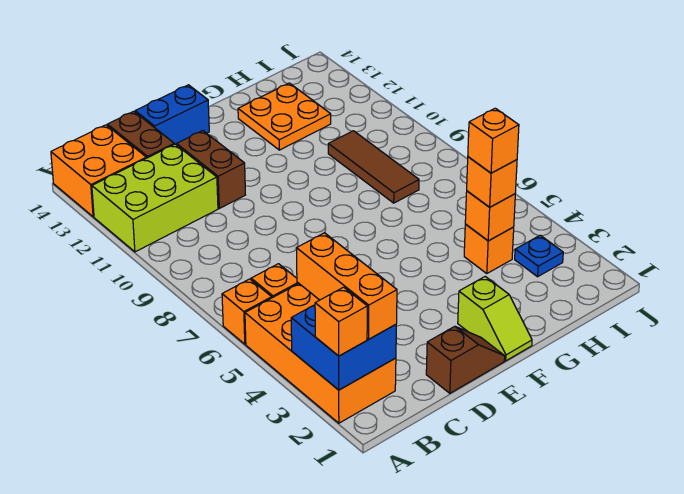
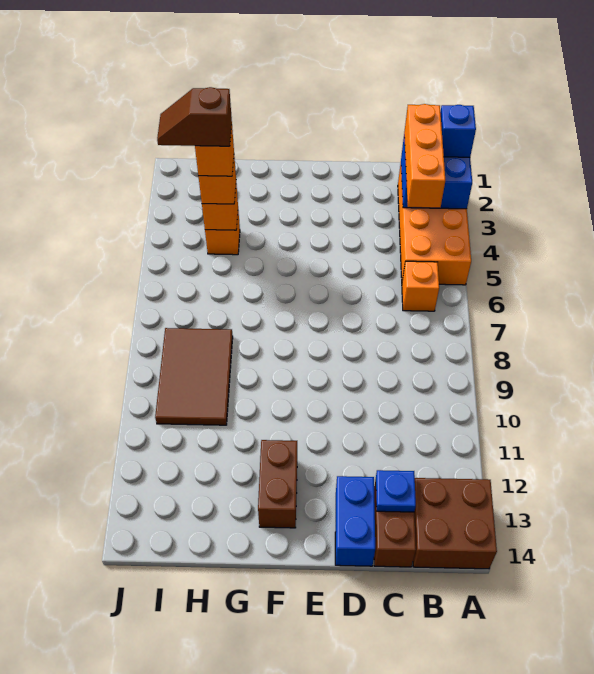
orange brick A2 level 3 -> blue brick A2 level 3
orange brick A6 level 1 -> none
lime brick A11:C12 level 1 -> none
orange brick A13:B14 level 1 -> brown brick A13:B14 level 1
brown slope D1:E1 level 1 top D -> brown slope H4:I4 level 5 top H
brown brick D11:D12 level 1 -> brown brick F12:F13 level 1
blue brick D14:E14 level 1 -> blue brick D13:D14 level 1
lime slope F1:F2 level 1 top 2 -> none
orange plate G12:H13 level 1 -> none
brown tile H8:H10 level 1 -> brown tile H8:I10 level 1
blue plate I3 level 1 -> blue plate C13 level 2

